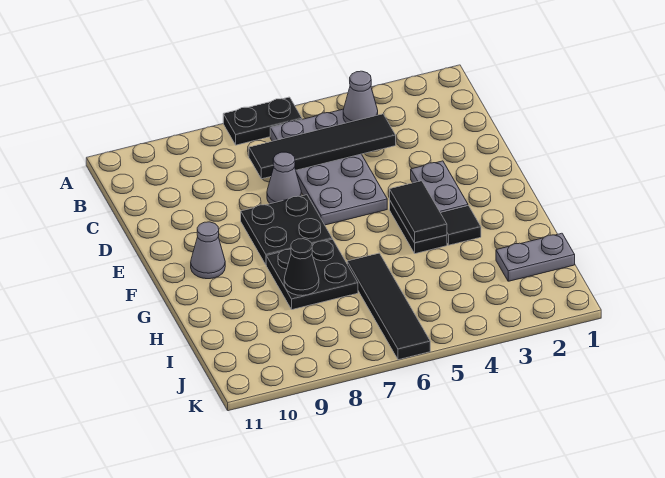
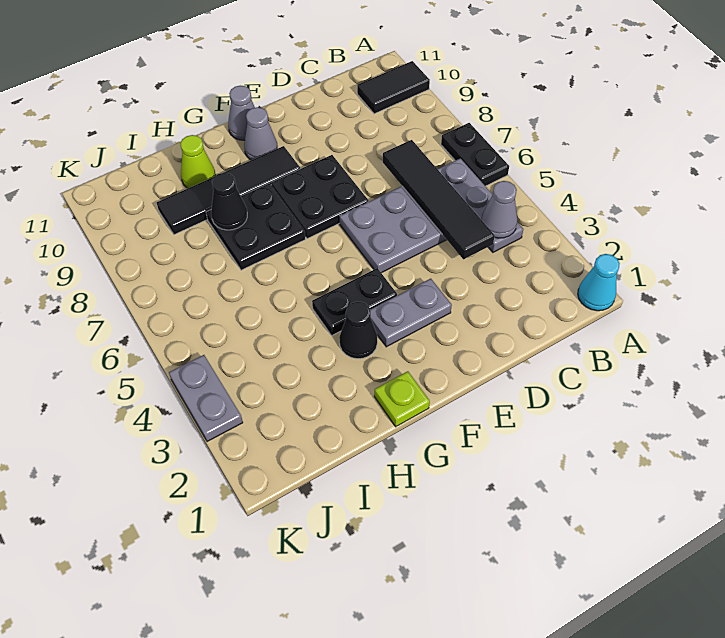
none -> cyan cone A1 level 1
grey cone D7 level 1 -> grey cone F11 level 1
black tile F4:G4 level 2 -> black tile A10:B10 level 1
none -> lime plate G1 level 1
black tile G3 level 1 -> black cone G3 level 1
black tile H6:K6 level 1 -> black tile F9:I9 level 1
none -> lime cone H10 level 1
grey plate I1:I2 level 1 -> grey plate K3:K4 level 1

